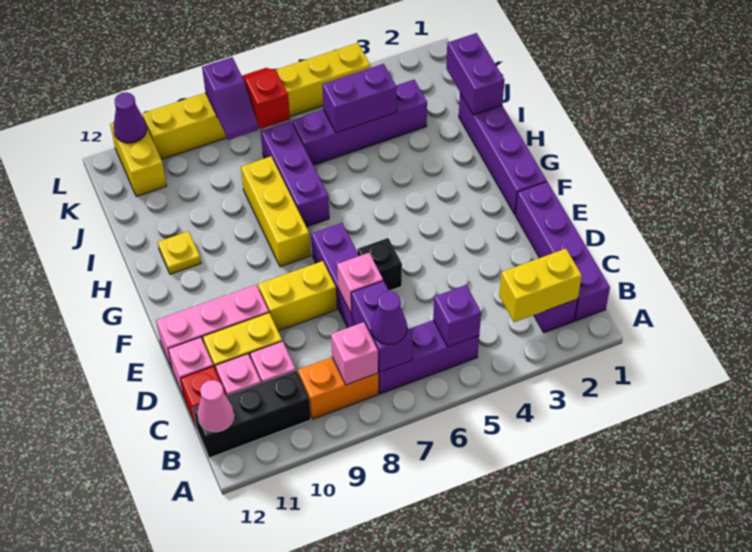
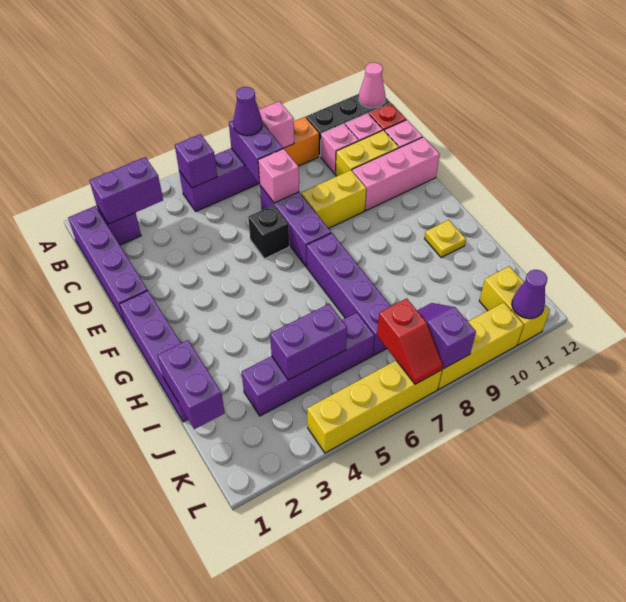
yellow brick B2:B3 level 2 -> purple brick B2:B3 level 2
yellow brick G8:I8 level 1 -> none
purple brick H7:J7 level 1 -> purple brick G7:J7 level 1

